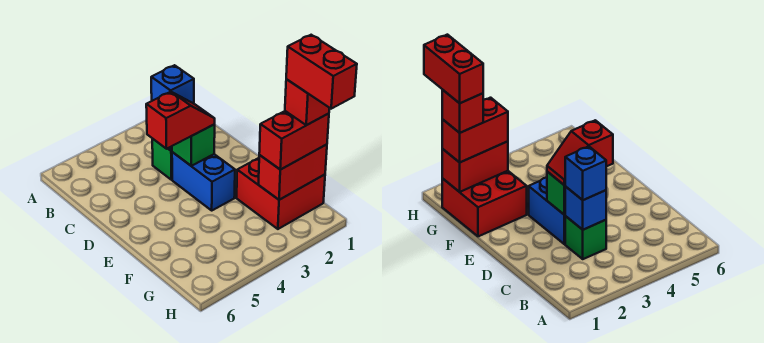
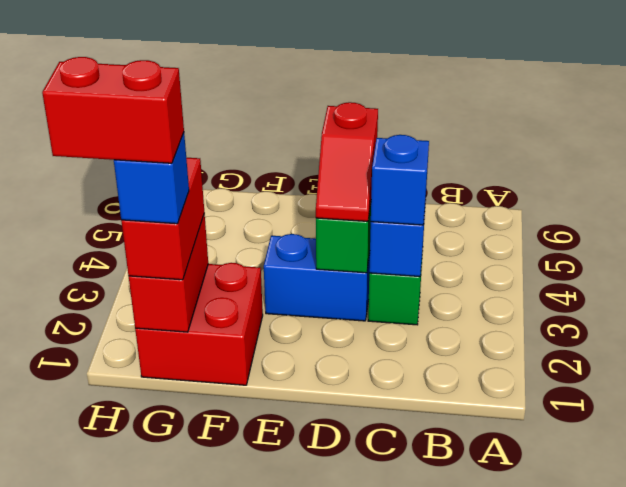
red brick G1 level 4 -> blue brick G1 level 4

